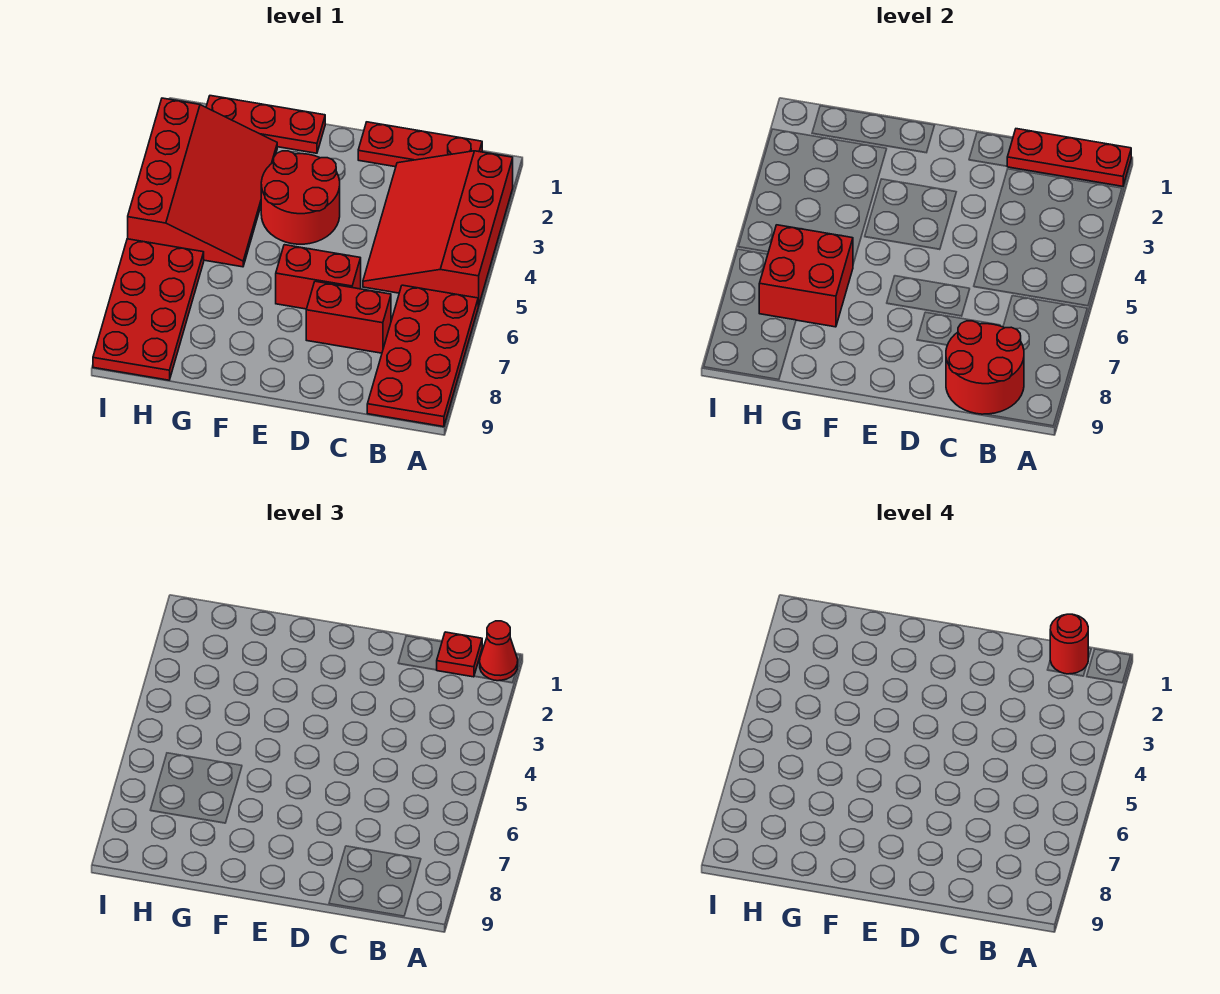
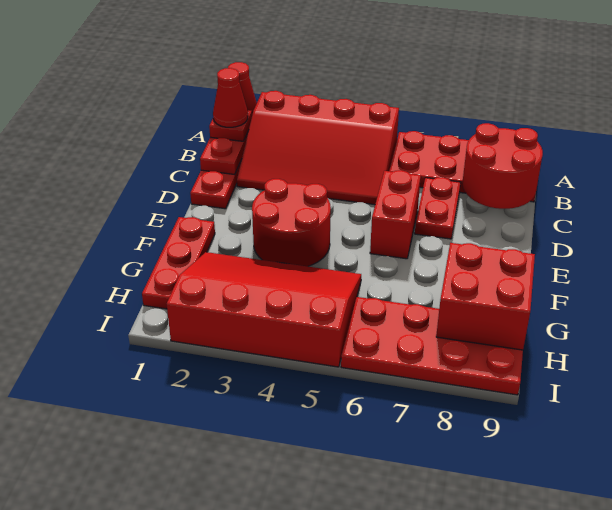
red round brick B1 level 4 -> red cone B1 level 4
red brick C7:D7 level 1 -> red plate C7:D7 level 1
red brick G6:H7 level 2 -> red brick G8:H9 level 2

